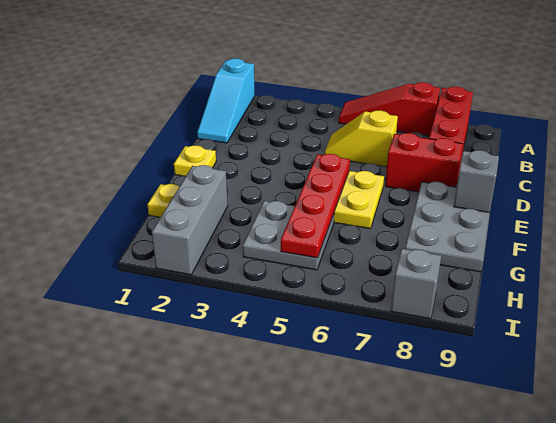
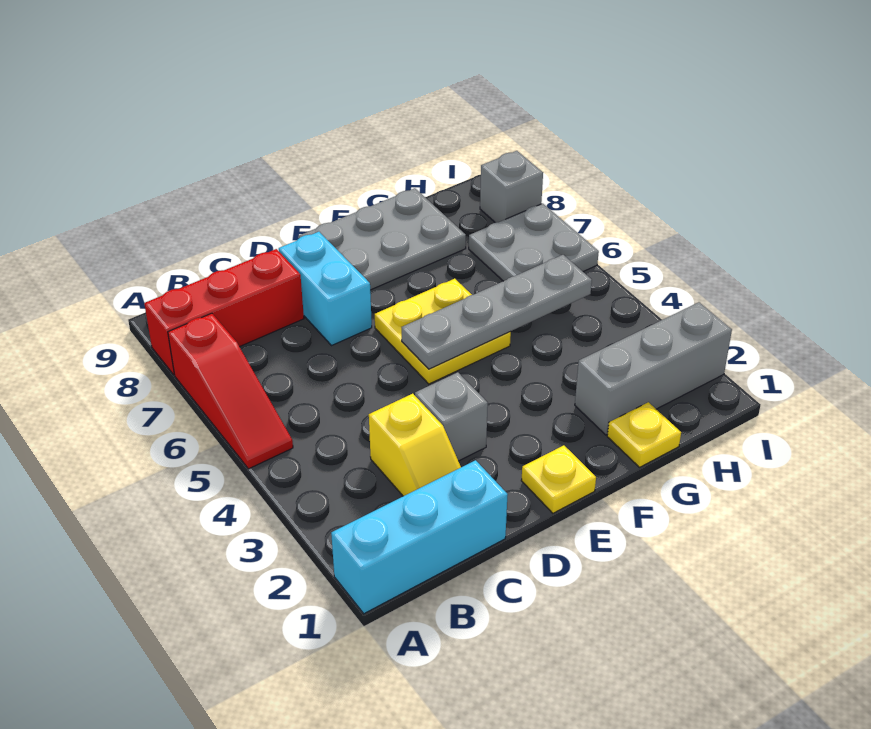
cyan slope A1:C1 level 1 top A -> cyan brick A1:C1 level 1
yellow slope C5:C6 level 1 top 6 -> yellow slope C2:C3 level 1 top 3
red brick D7:D8 level 1 -> cyan brick D7:D8 level 1
red plate E5:H5 level 2 -> grey plate E5:H5 level 2
grey brick E9 level 2 -> grey brick D3 level 1
grey plate G4:H5 level 1 -> grey plate H6:I7 level 1

